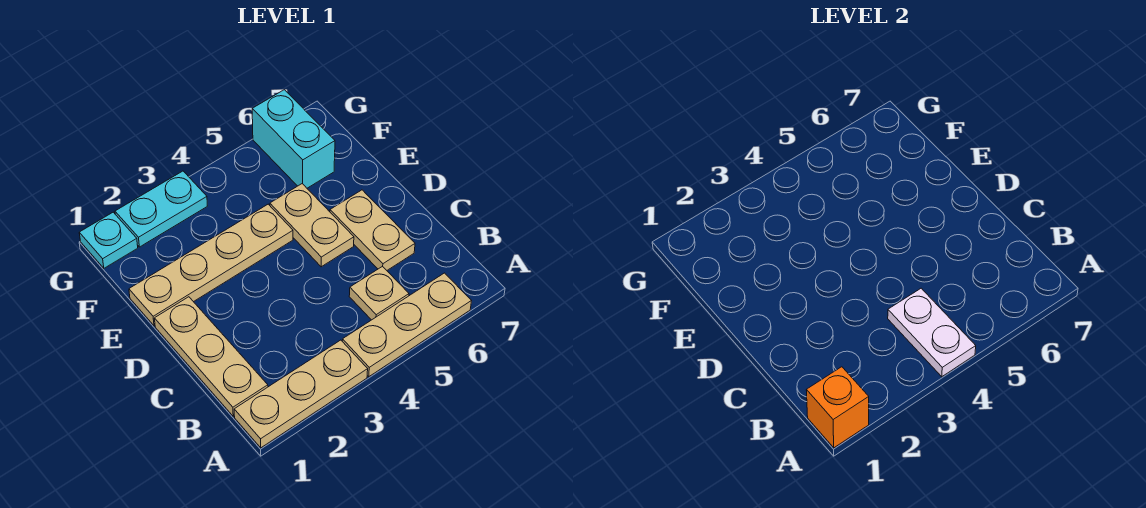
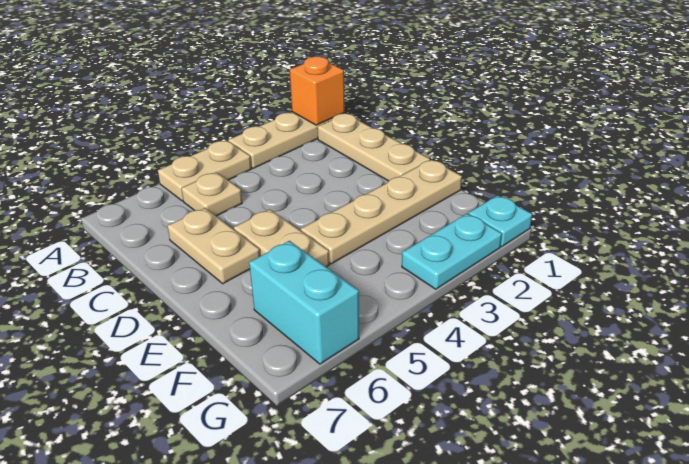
tan plate A4:A6 level 1 -> tan plate A4:A5 level 1
white plate A4:B4 level 2 -> none

